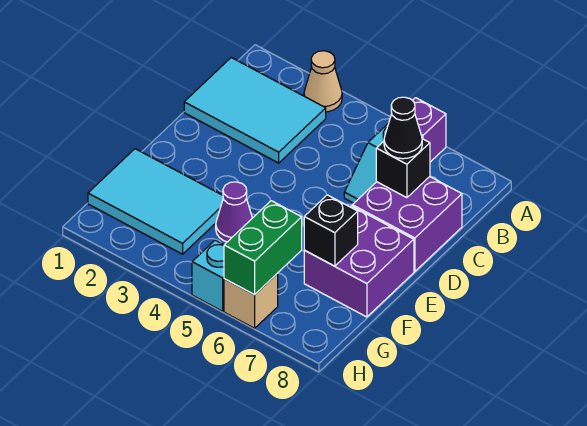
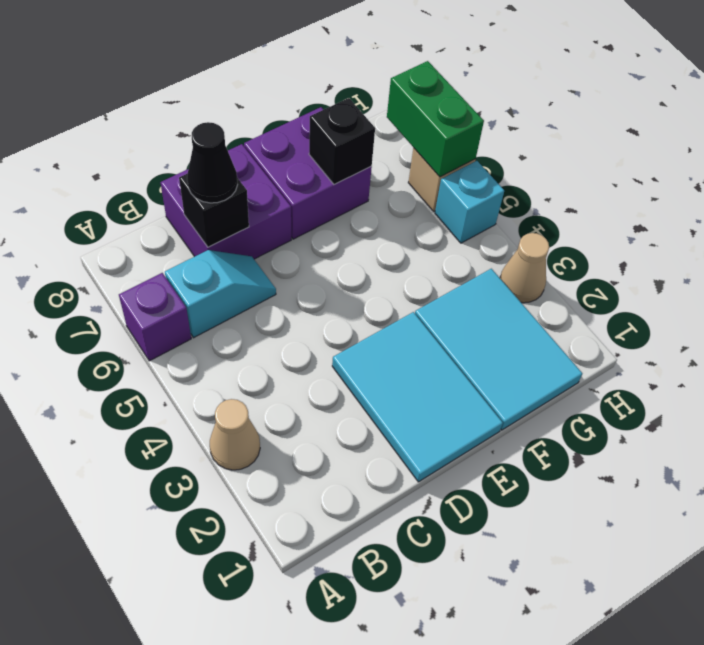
cyan tile B1:C3 level 1 -> cyan tile D1:E3 level 1
purple cone F4 level 1 -> none
green brick G6:H6 level 2 -> green brick H6:H7 level 2
none -> tan cone H3 level 1

